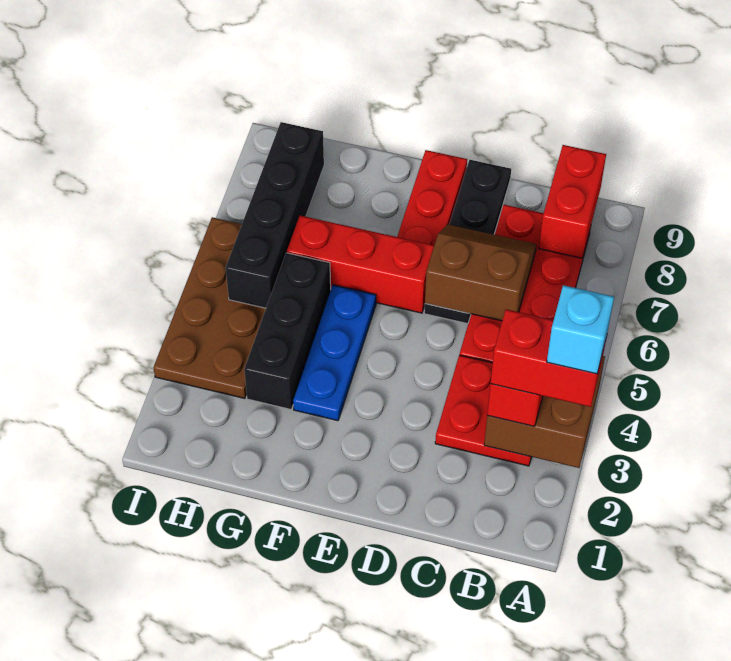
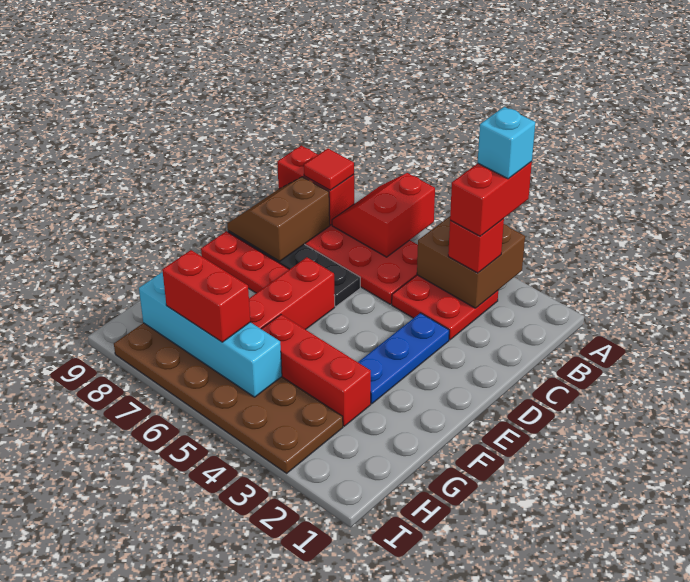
none -> red slope A6:B7 level 2 top 6
none -> red tile B8 level 3
brown slope C6:D7 level 2 top 6 -> brown slope C8:D9 level 2 top 8
blue plate F3:F5 level 1 -> blue plate D3:F3 level 1
black brick G3:G5 level 1 -> red brick G3:G5 level 1
brown plate H3:I6 level 1 -> brown plate H3:I8 level 1
black brick H5:H8 level 2 -> cyan brick H5:H8 level 2
none -> red brick H6:H7 level 3

